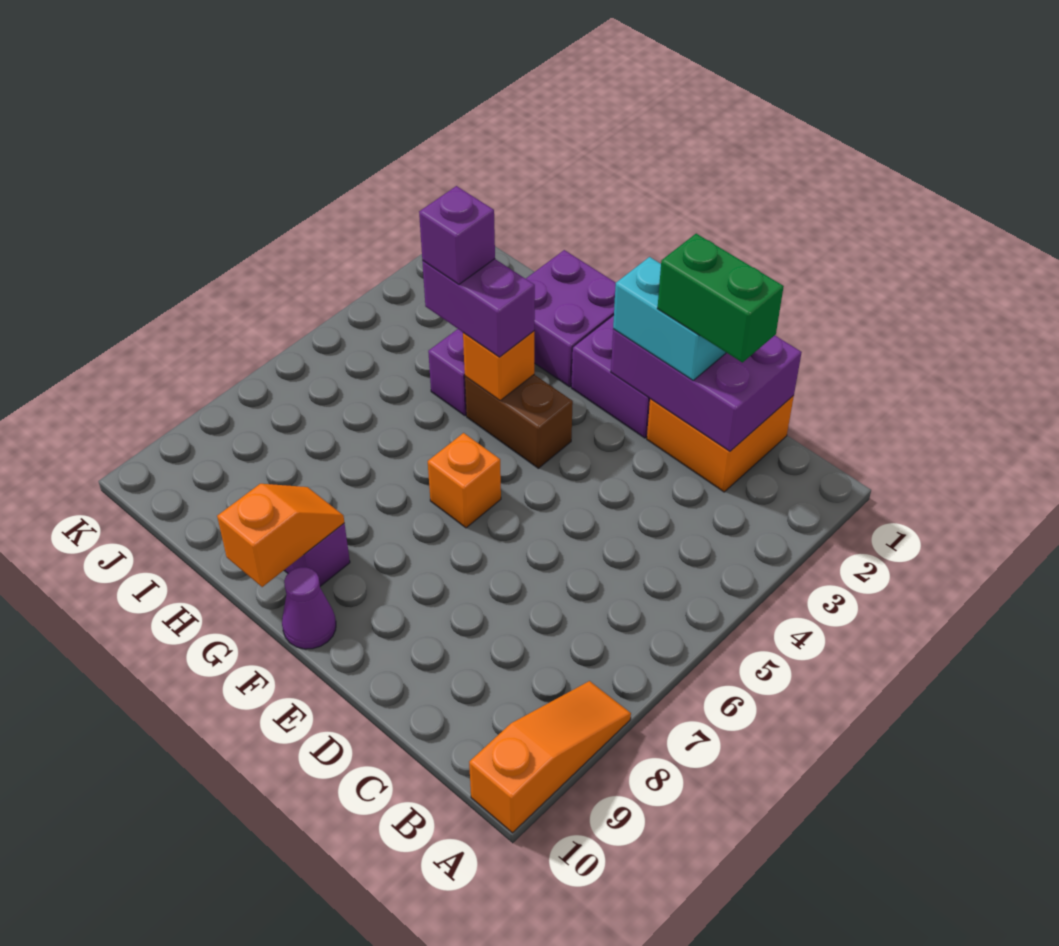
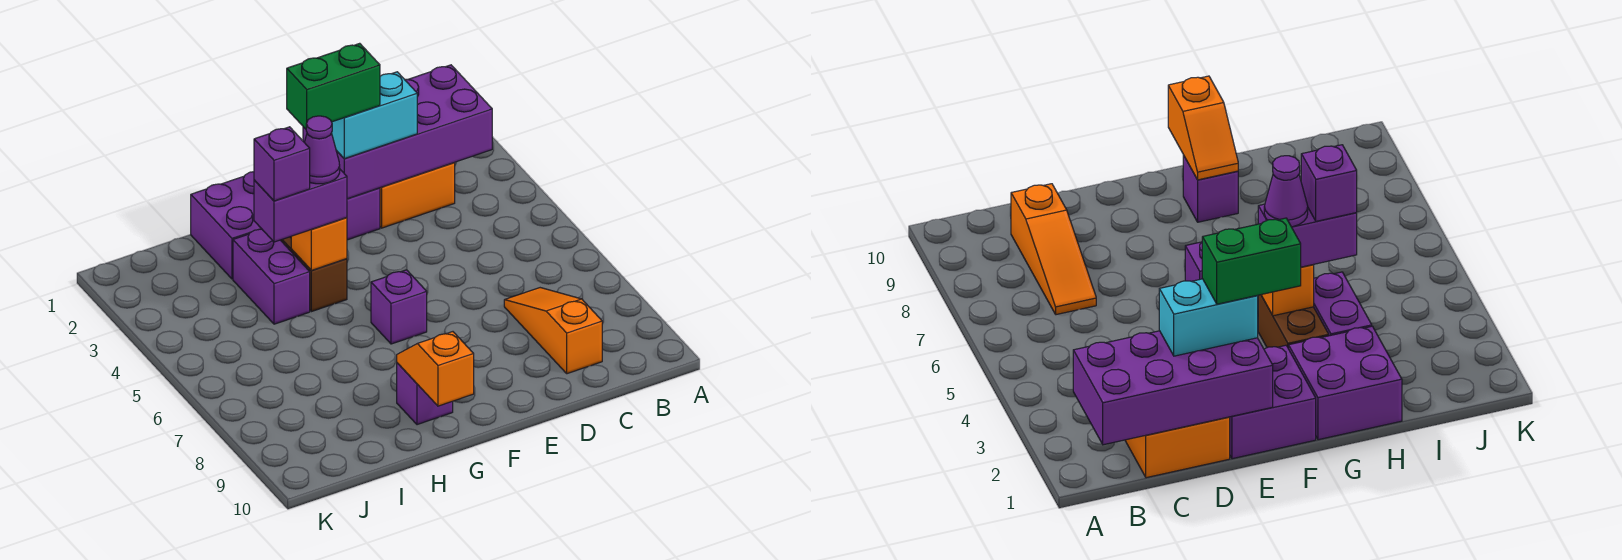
orange slope A8:A10 level 1 top 10 -> orange slope C7:C9 level 1 top 9
purple brick C1:E2 level 2 -> purple brick B1:E2 level 2
green brick C2:D2 level 4 -> green brick E2:F2 level 4
brown brick F4:G4 level 1 -> brown brick G3:G4 level 1
orange brick F6 level 1 -> purple brick F6 level 1
purple cone F10 level 1 -> purple cone G4 level 4

